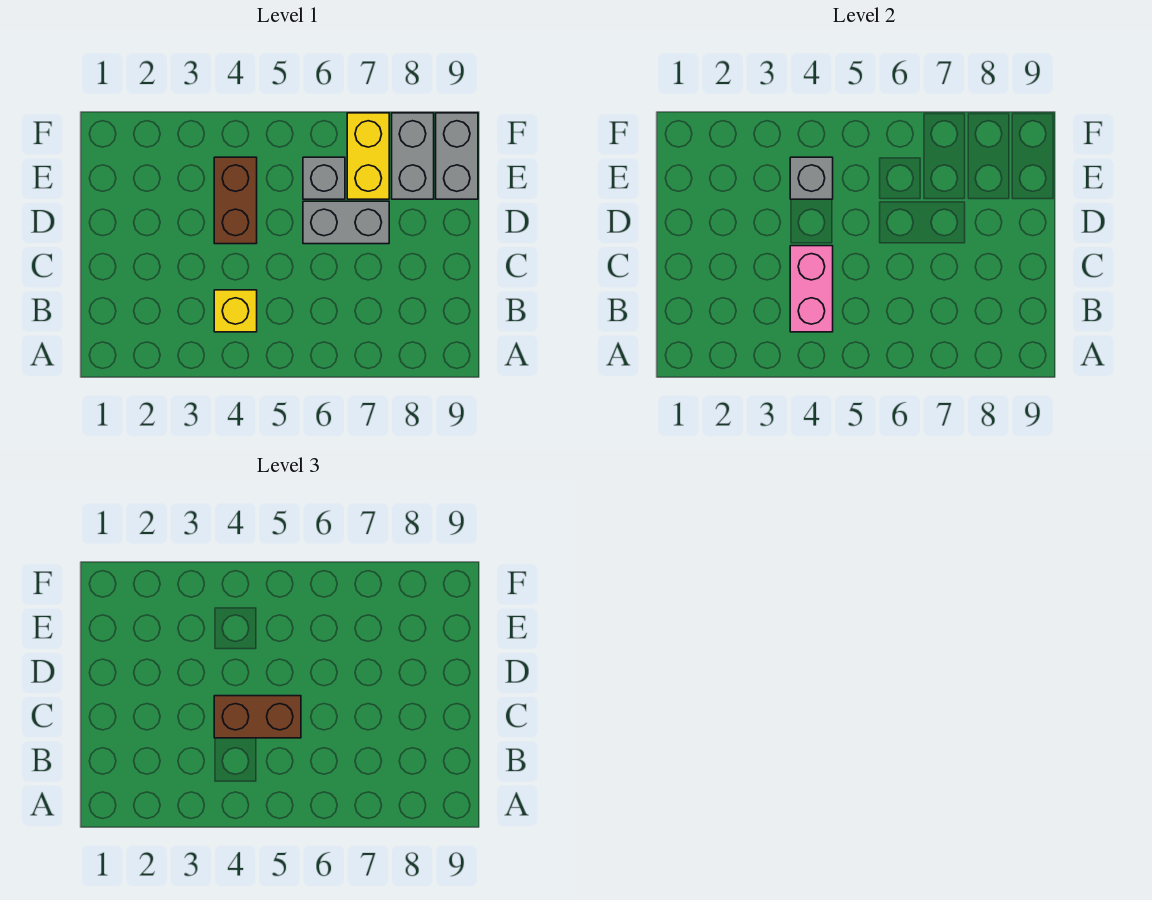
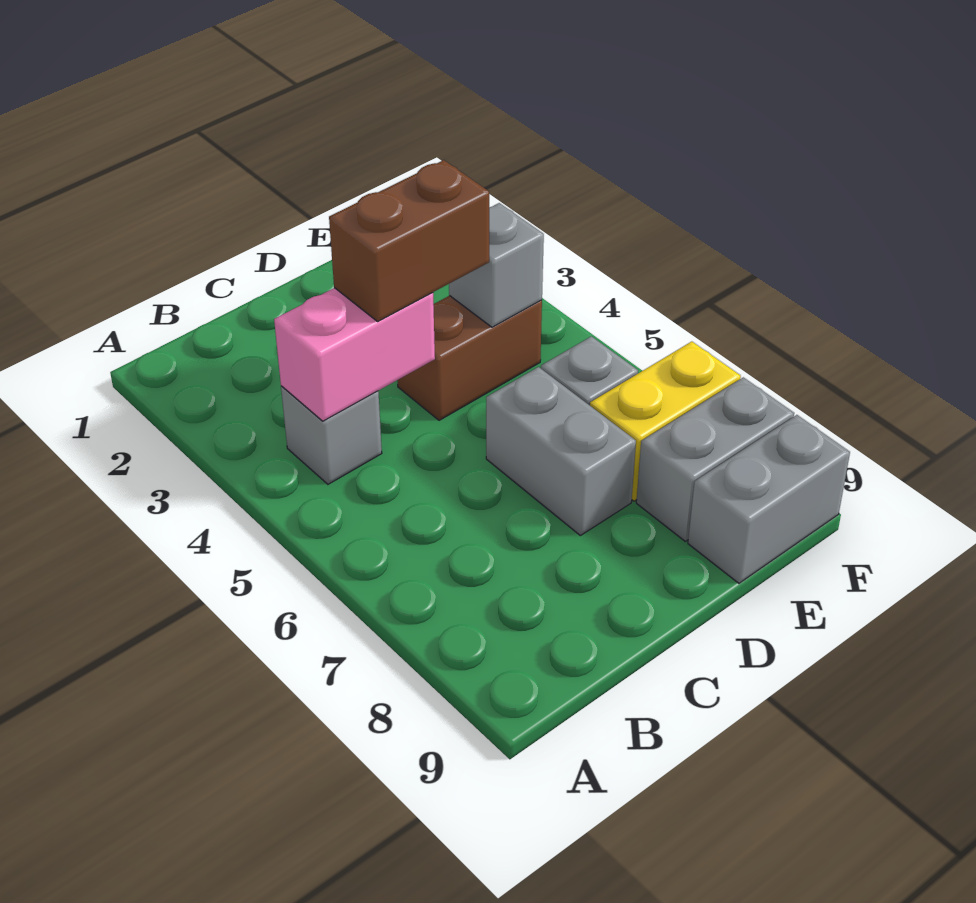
yellow brick B4 level 1 -> grey brick B4 level 1
brown brick C4:C5 level 3 -> brown brick C4:D4 level 3

